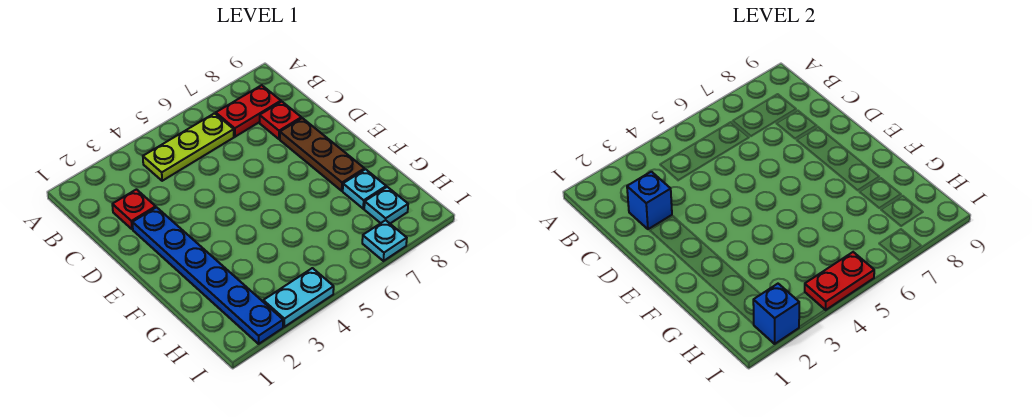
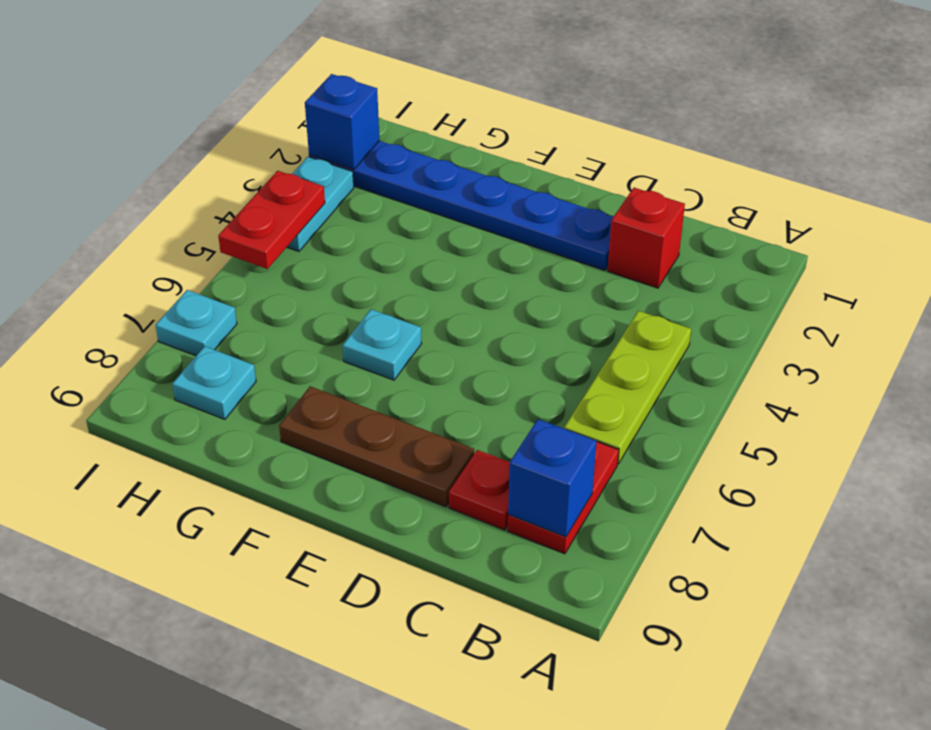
red plate C2 level 1 -> red brick C2 level 1
blue brick C2 level 2 -> blue brick B8 level 2
cyan plate G8 level 1 -> cyan plate F6 level 1

